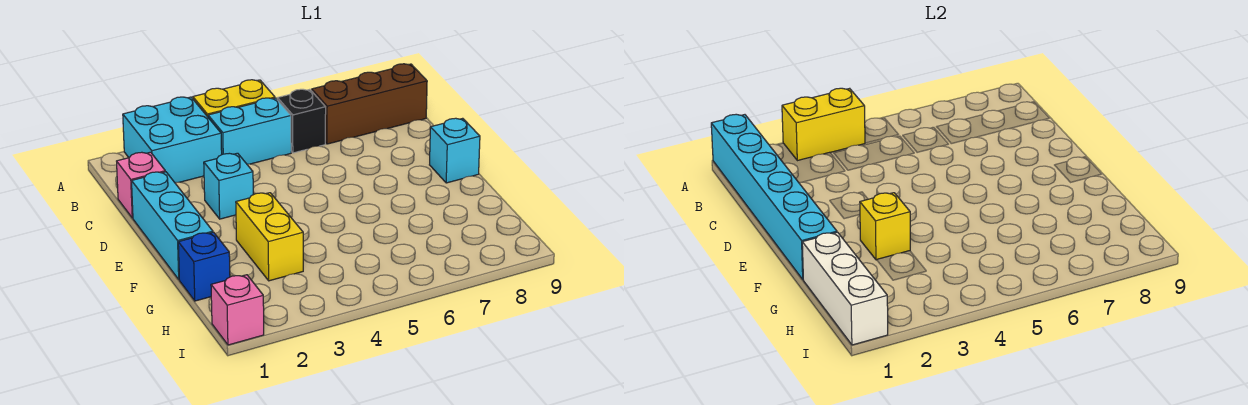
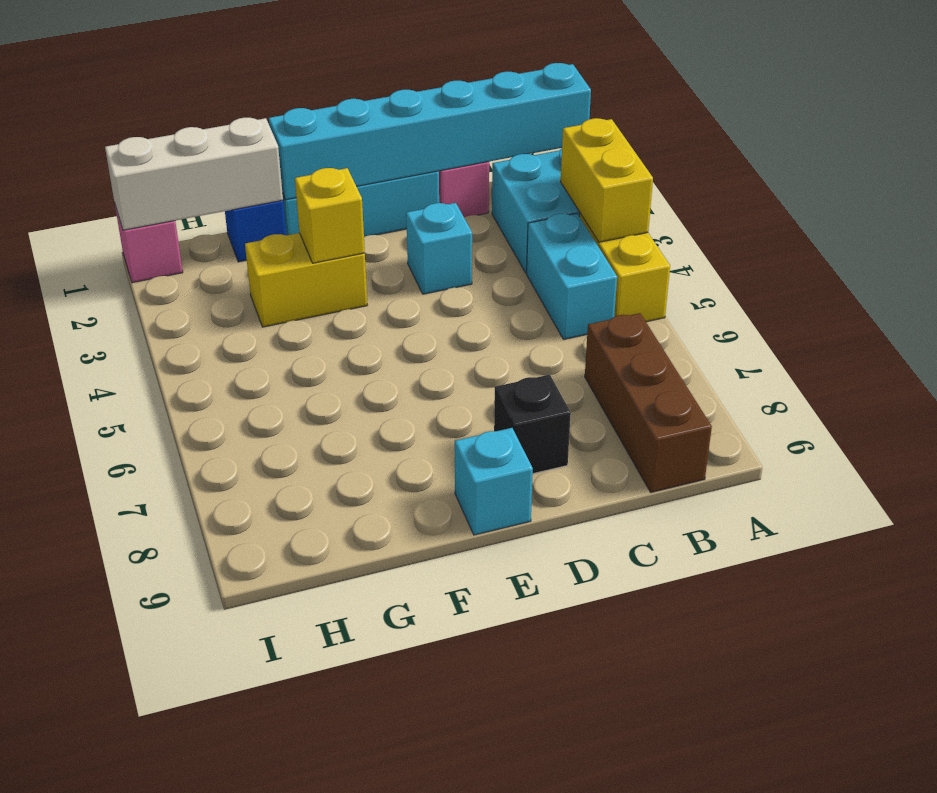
black brick B6 level 1 -> black brick D8 level 1

